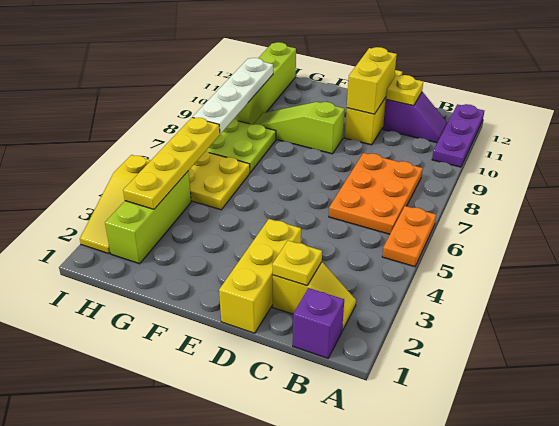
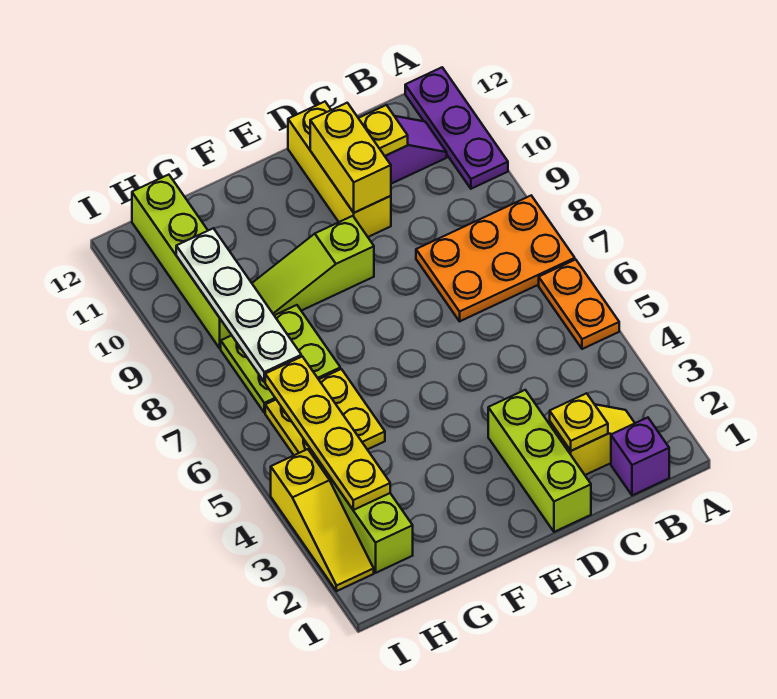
orange plate B6:C8 level 1 -> orange plate A7:C8 level 1
yellow brick D1:D3 level 1 -> lime brick D1:D3 level 1

